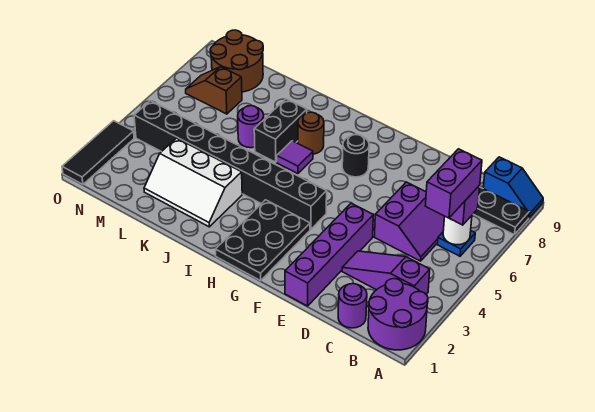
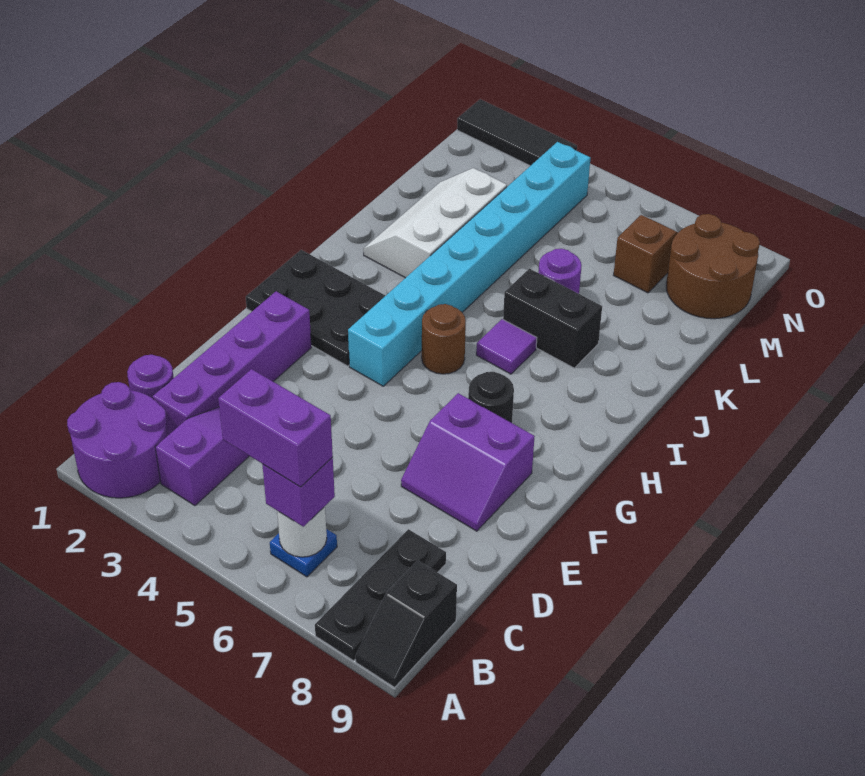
blue slope A9:B9 level 1 top B -> black slope A9:B9 level 1 top B
purple slope C5:D6 level 1 top D -> purple slope E7:F8 level 1 top F
purple brick E1:E4 level 1 -> purple brick C2:F2 level 1
black brick G4:N4 level 1 -> cyan brick G4:N4 level 1
brown round brick I7 level 1 -> brown round brick H5 level 1

